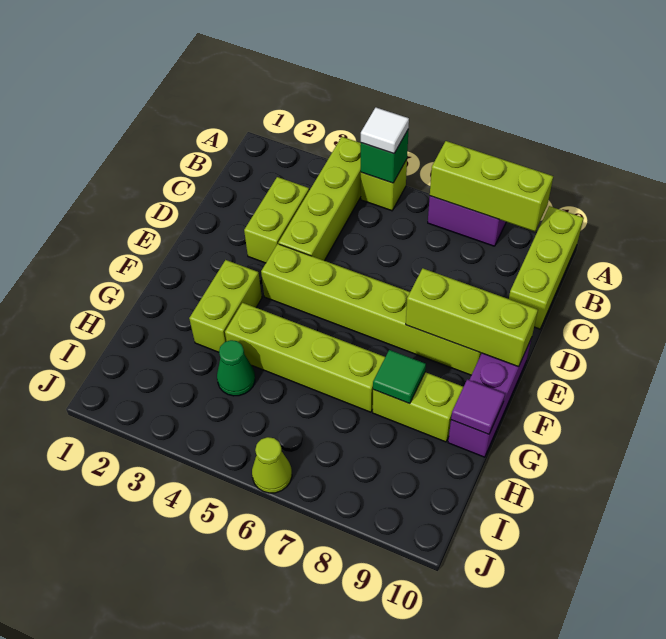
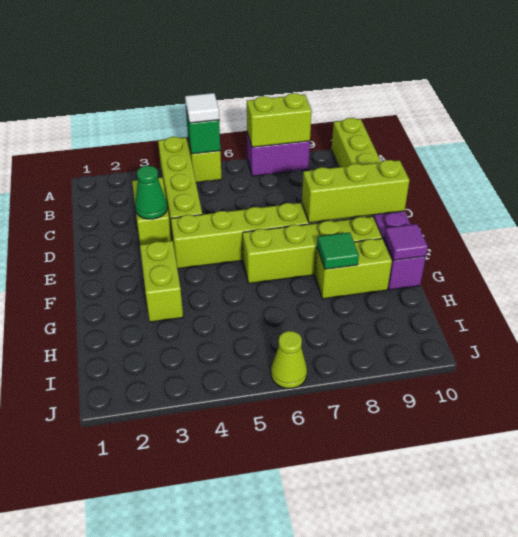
lime brick A7:A9 level 2 -> lime brick A7:A8 level 2
lime brick G4:G7 level 1 -> lime brick F6:F9 level 1
green cone H4 level 1 -> green cone D3 level 2

